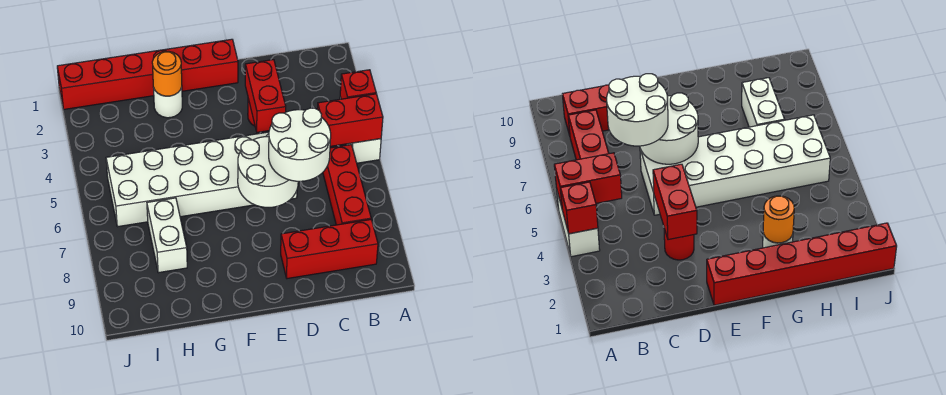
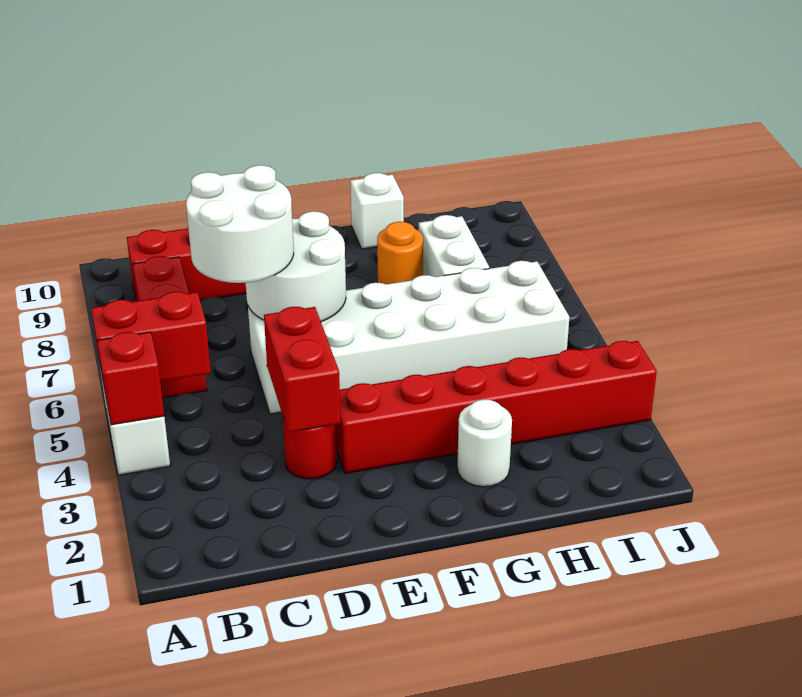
red brick E1:J1 level 1 -> red brick E3:J3 level 1
orange round brick G2 level 2 -> orange round brick G8 level 1
none -> white brick G10 level 1

